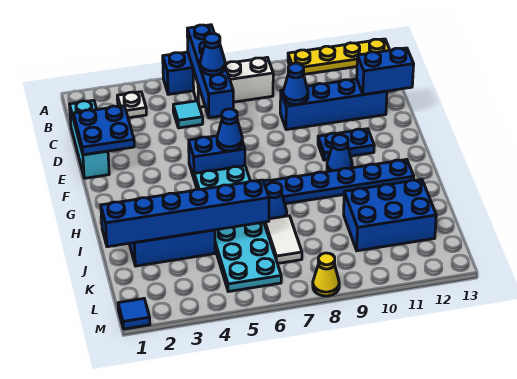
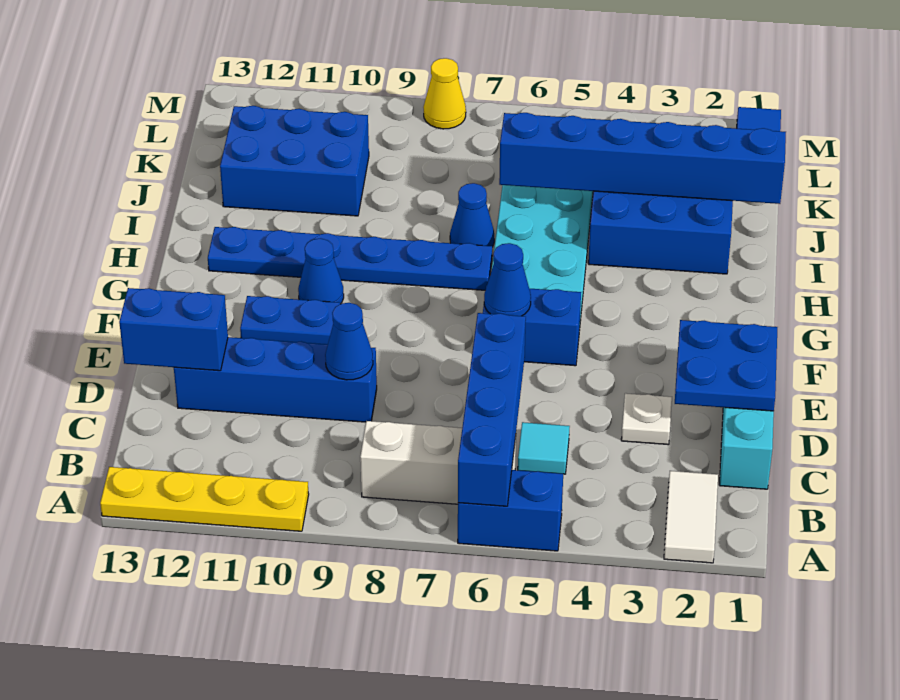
white plate B3 level 1 -> white plate D3 level 1
blue cone C6 level 3 -> none
white tile J7:K7 level 1 -> white tile A2:B2 level 1

